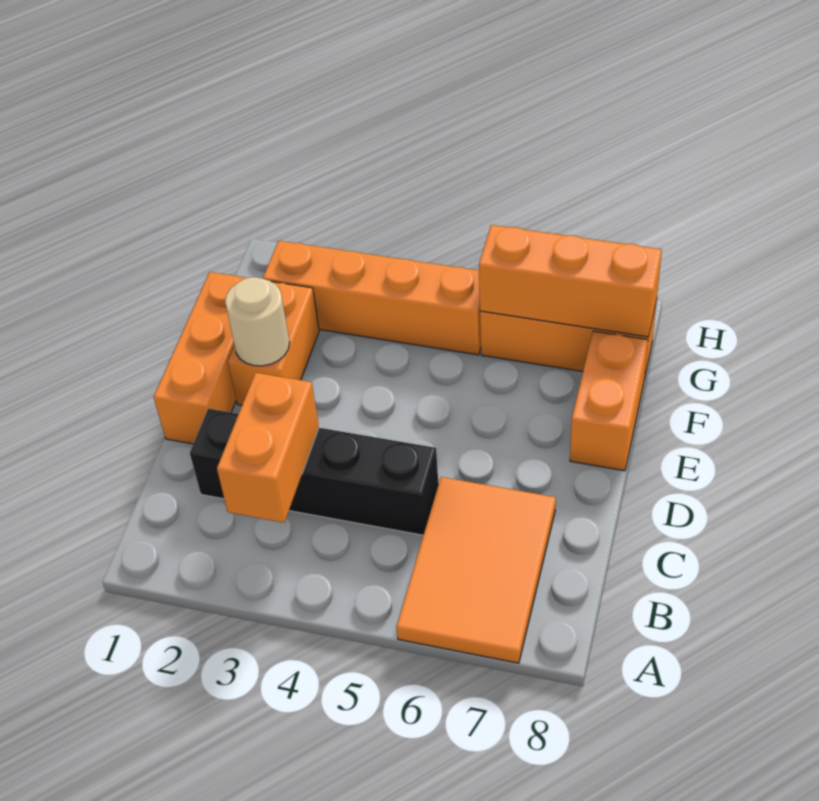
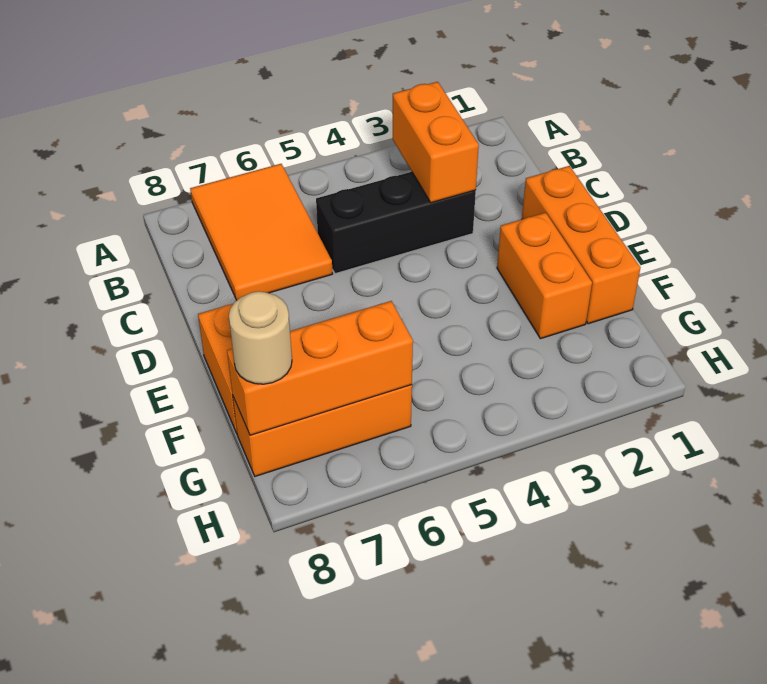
black brick C2:C5 level 1 -> black brick C3:C5 level 1
tan round brick E2 level 2 -> tan round brick G8 level 3
orange brick G2:G5 level 1 -> none

